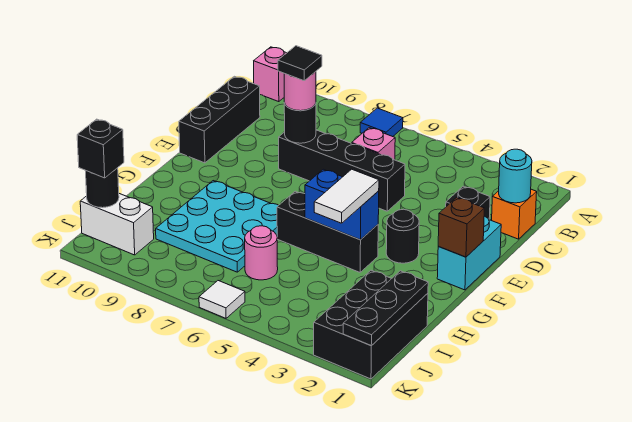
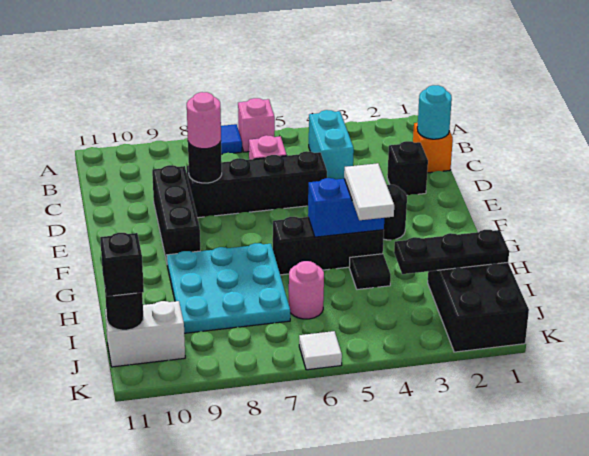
pink brick A11 level 1 -> pink brick A6 level 1
black brick C11:E11 level 1 -> black brick D9:F9 level 1
black tile D8 level 4 -> black tile H4 level 1
cyan brick E1:F1 level 1 -> cyan brick B4:C4 level 1
brown brick F1 level 2 -> none
black plate I1:K1 level 2 -> black plate I1:I3 level 2

